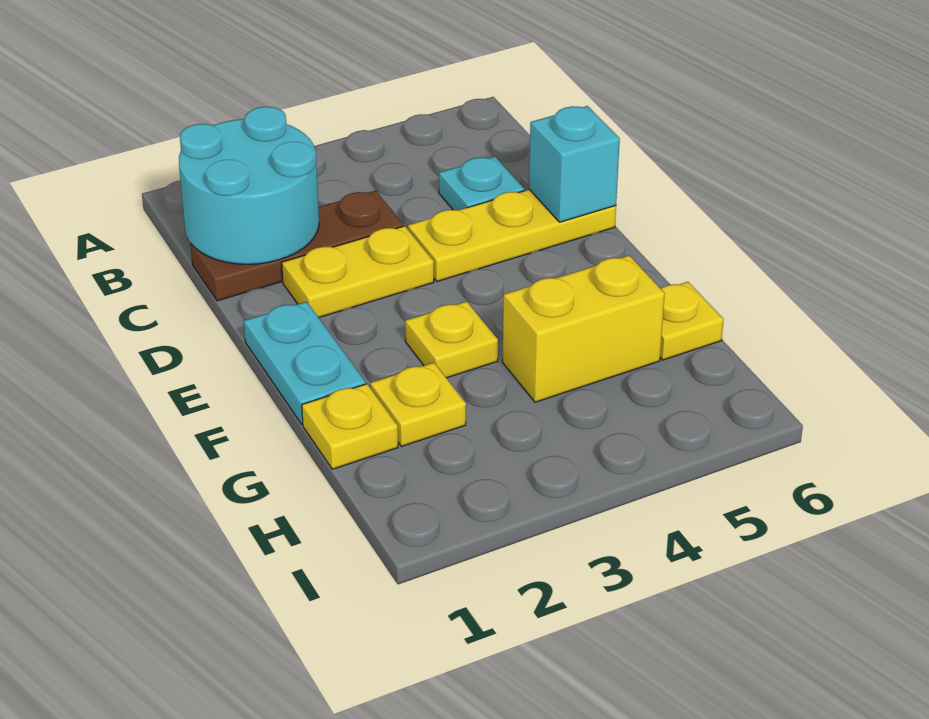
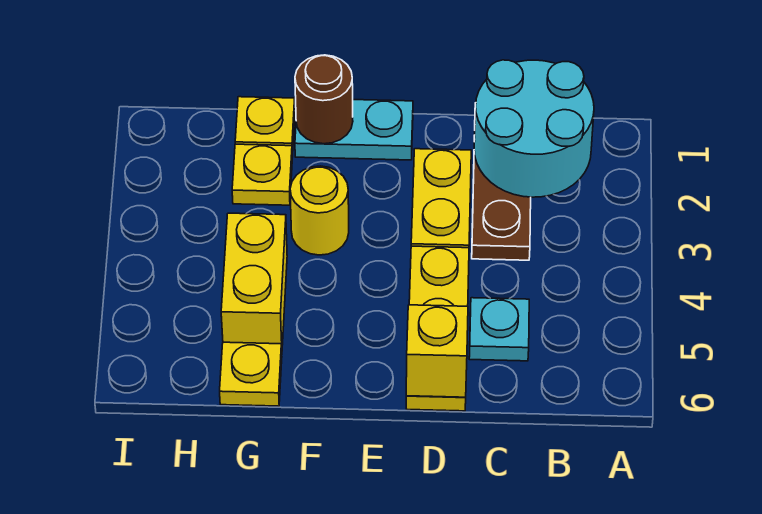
cyan brick D6 level 2 -> yellow brick D6 level 2
none -> brown round brick F1 level 2
yellow plate F3 level 1 -> yellow round brick F3 level 1

